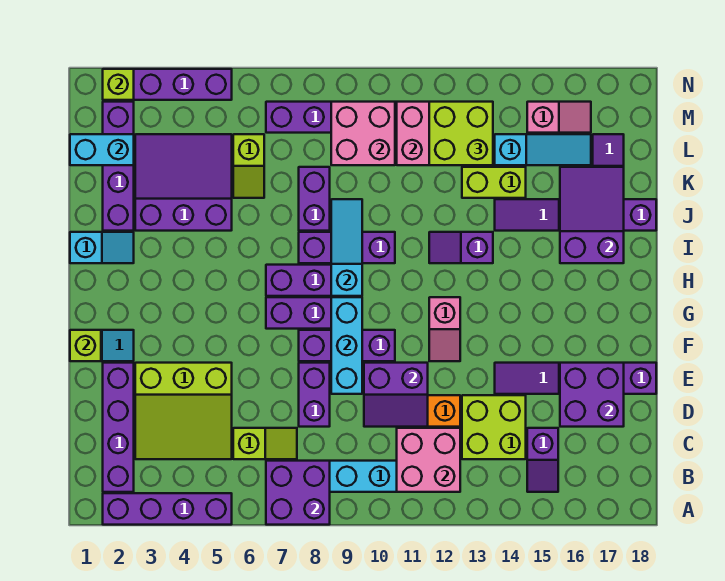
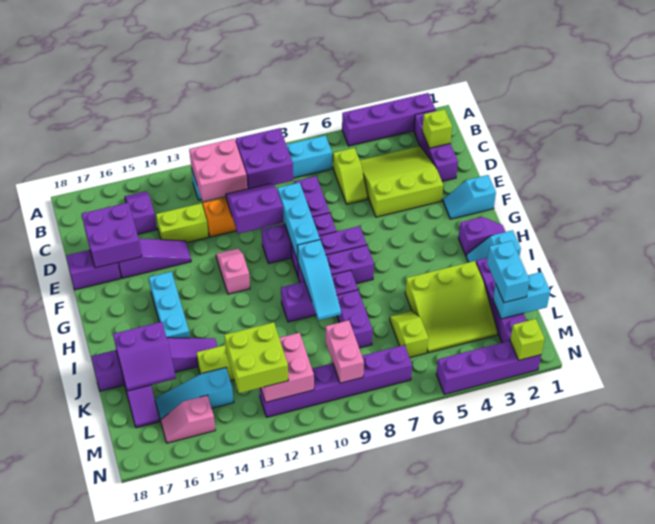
purple brick A7:B8 level 2 -> purple brick B9:C10 level 2
purple brick B2:E2 level 1 -> purple brick B2:D2 level 1
lime slope C6:C7 level 1 top 6 -> lime slope C6:D6 level 1 top C
lime brick C13:D14 level 1 -> lime brick D13:D14 level 1
lime brick F1 level 2 -> lime brick C2 level 2
none -> cyan brick G15:I15 level 1
purple slope I12:I13 level 1 top 13 -> purple slope H1:H2 level 1 top 2
purple slope I16:K17 level 2 top I -> purple slope J16:K17 level 2 top J
purple slope J3:L5 level 1 top J -> lime slope J3:L5 level 1 top J
none -> cyan brick K2:L2 level 3
pink brick L9:M10 level 2 -> pink brick L9:M9 level 2

